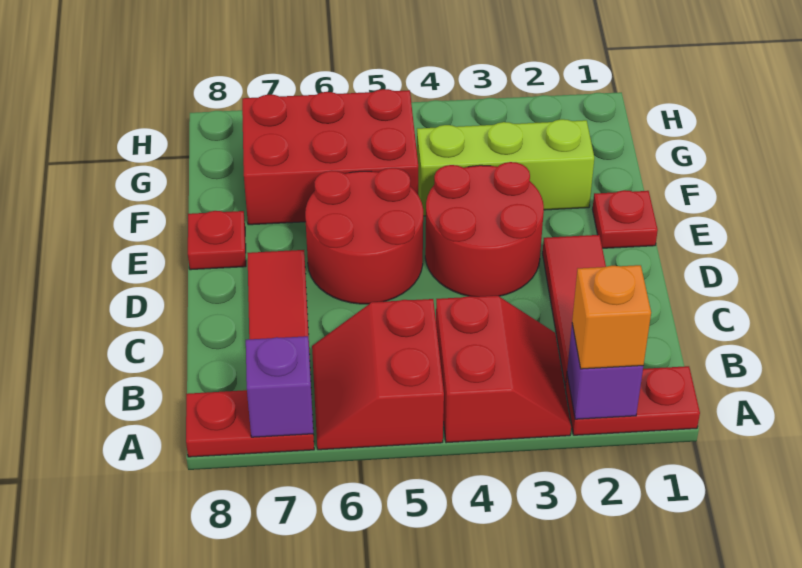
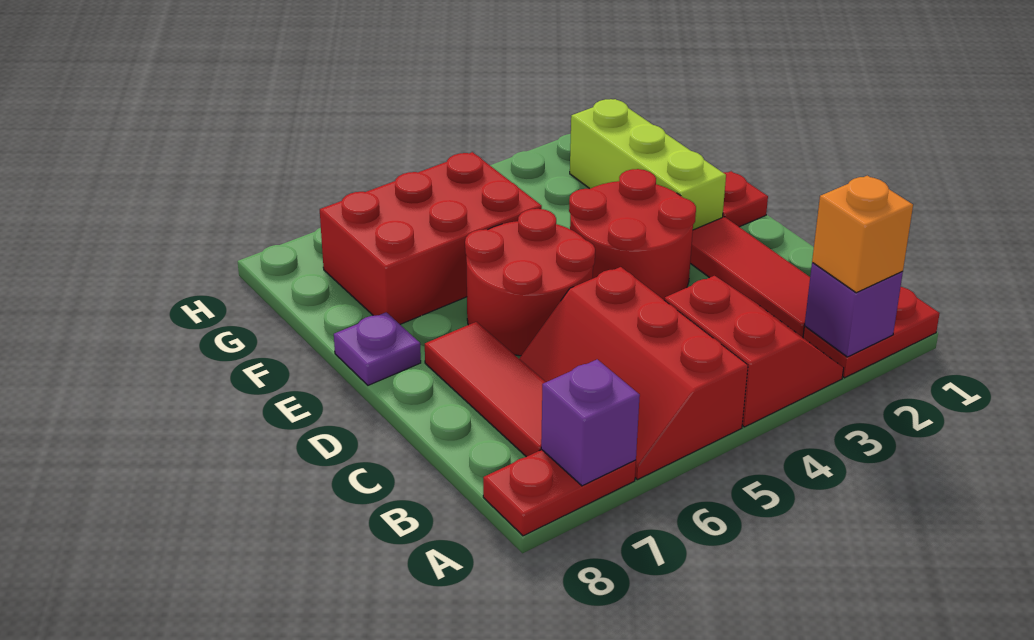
red slope A5:B6 level 1 top 5 -> red slope A5:C6 level 1 top 5
red plate E8 level 1 -> purple plate E8 level 1
lime brick F2:F4 level 1 -> lime brick E2:G2 level 1

